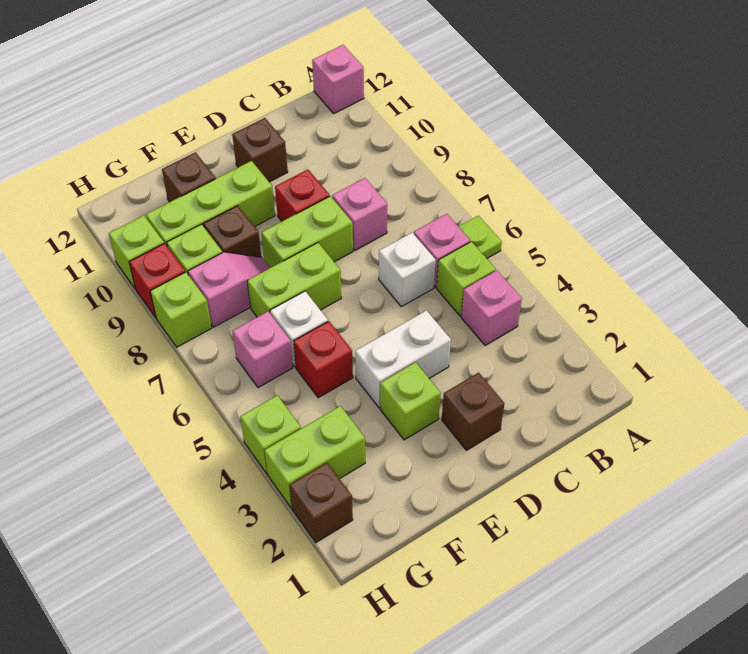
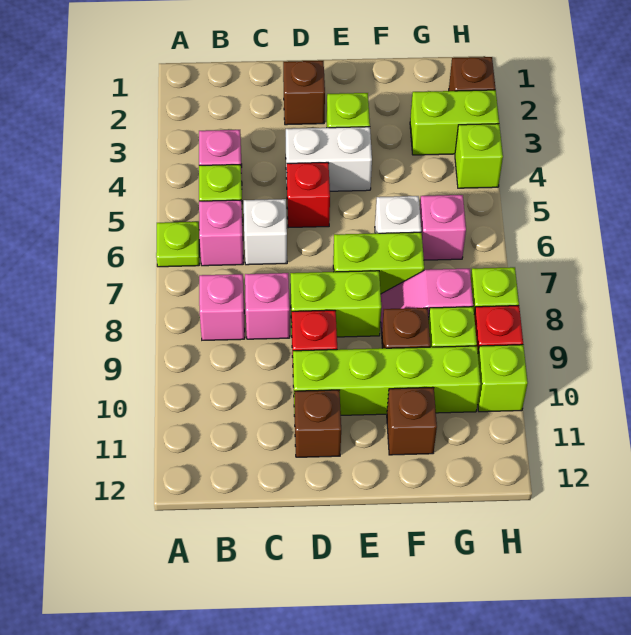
pink brick A12 level 1 -> pink brick B8 level 1
lime brick E10:G10 level 1 -> lime brick D10:G10 level 1
red brick F5 level 1 -> red brick D5 level 1

